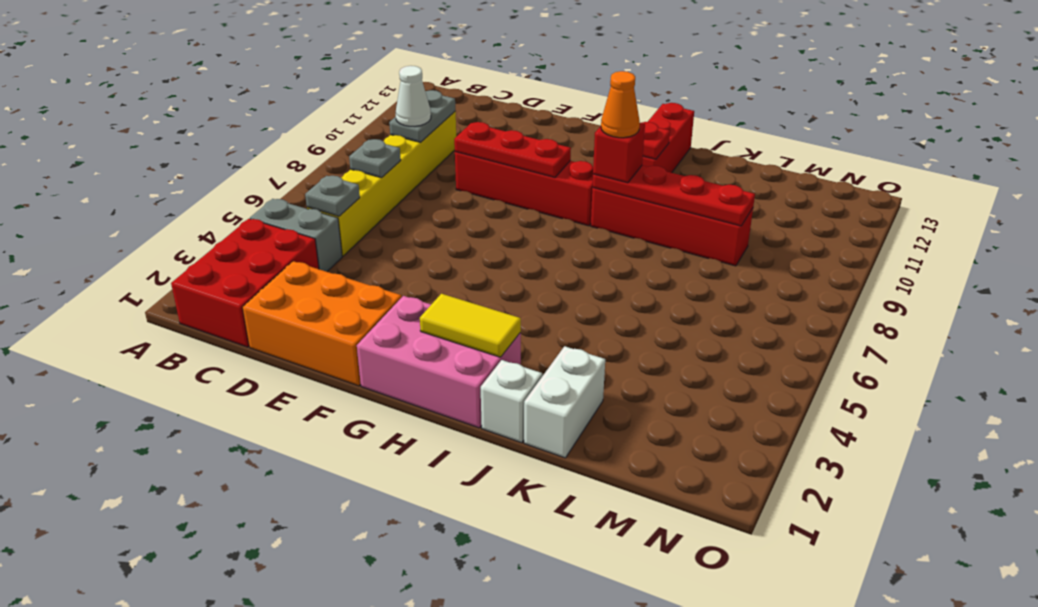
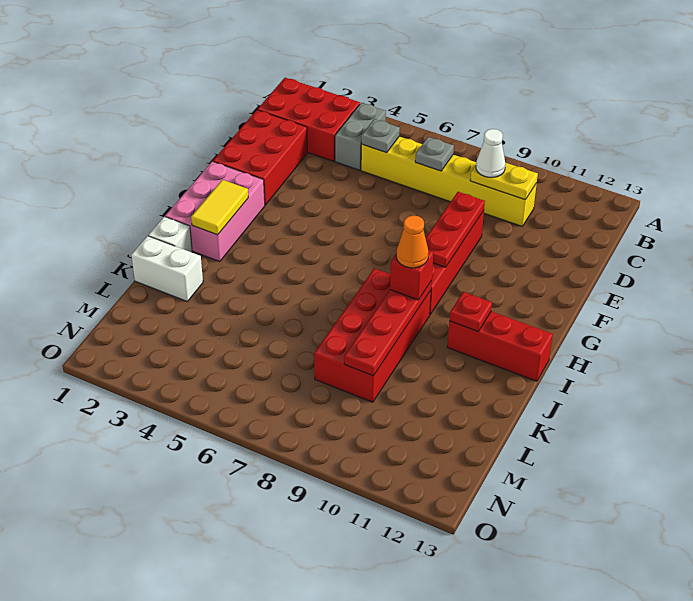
grey plate C9:C10 level 2 -> yellow plate C9:C10 level 2
orange brick D1:F2 level 1 -> red brick D1:F2 level 1
red brick I9:L9 level 1 -> red brick I8:L9 level 1

